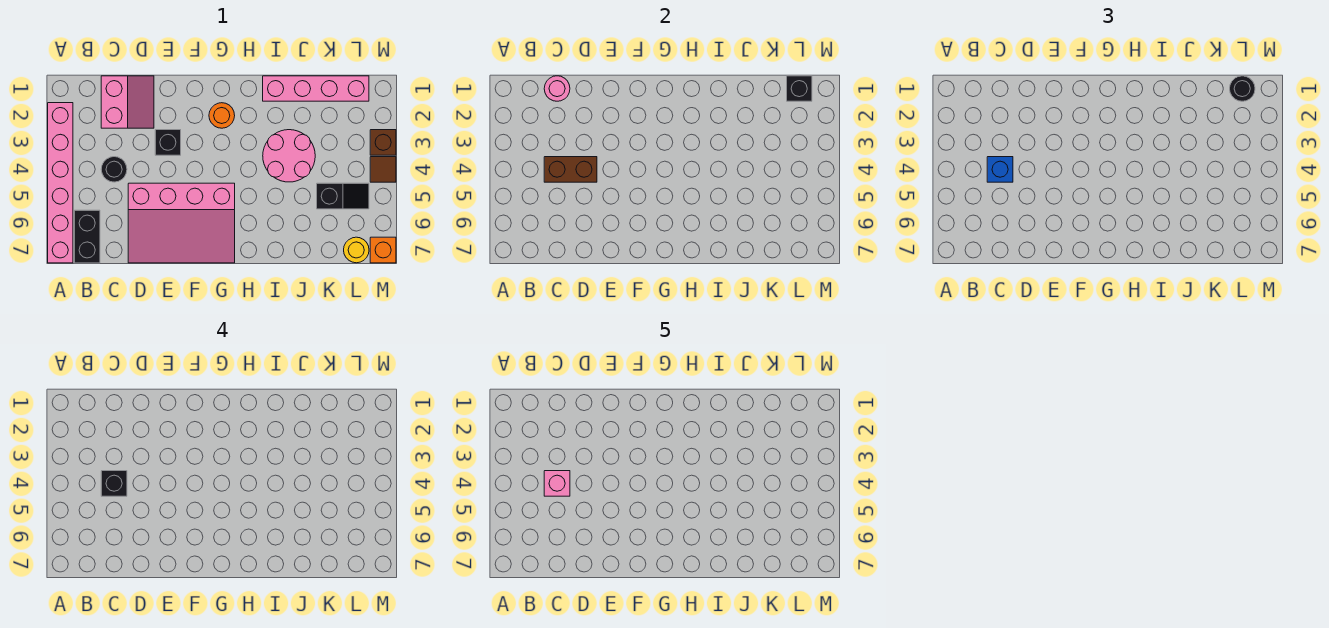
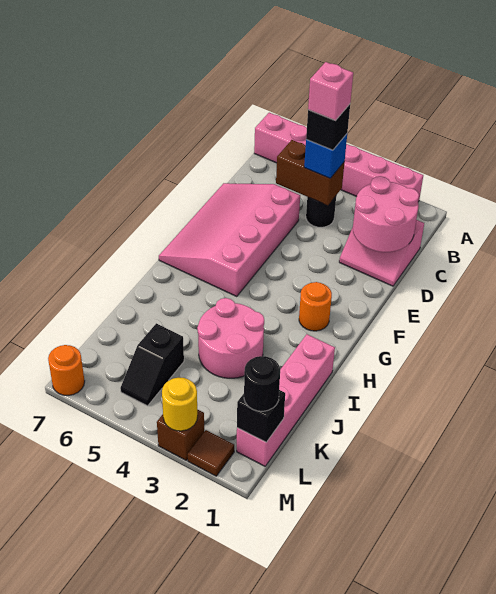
black brick B6:B7 level 1 -> none
pink round brick C1 level 2 -> pink round brick C1:D2 level 2
brown brick C4:D4 level 2 -> brown brick C4:C5 level 2
black brick E3 level 1 -> none
yellow round brick L7 level 1 -> yellow round brick M3 level 2
brown tile M4 level 1 -> brown tile M2 level 1
orange brick M7 level 1 -> orange round brick M7 level 1

